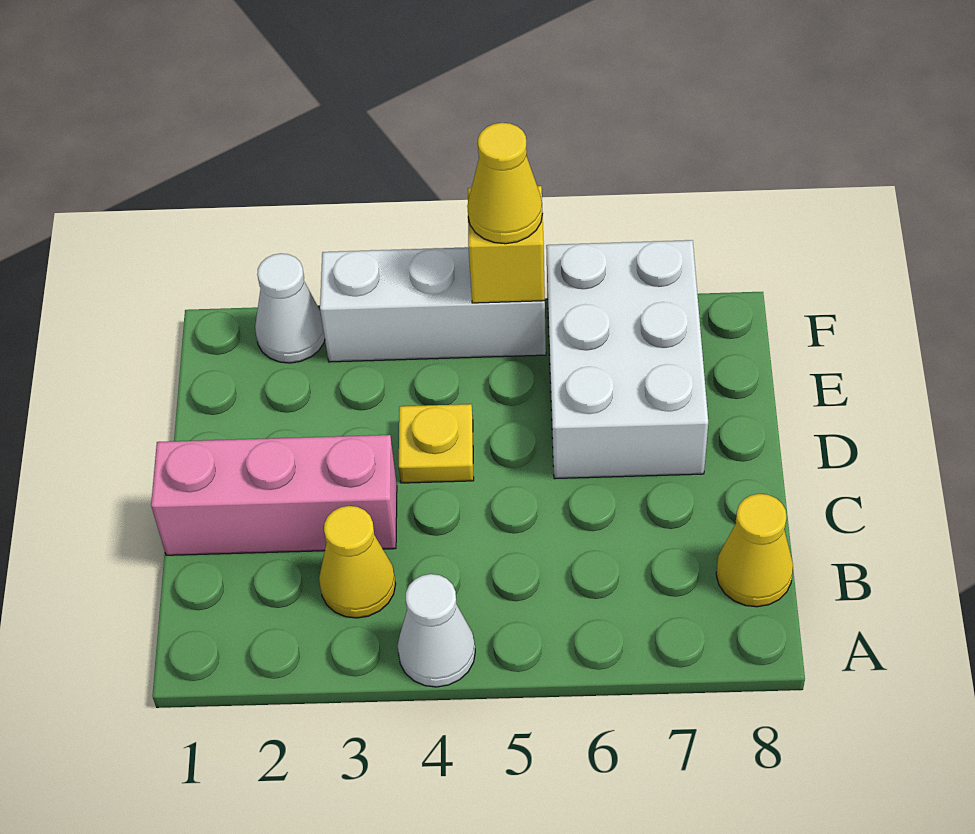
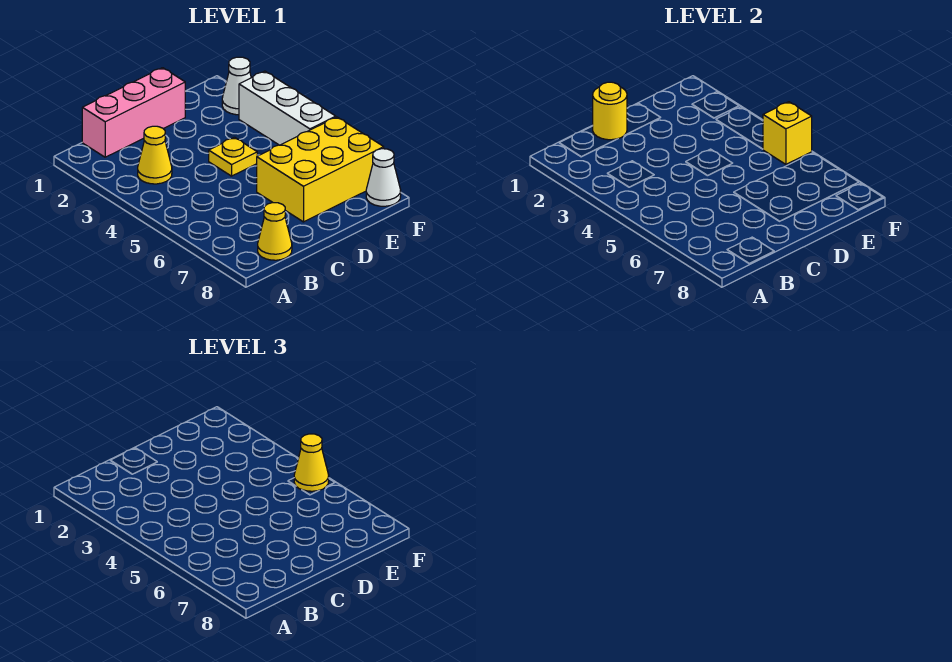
white cone A4 level 1 -> white cone F8 level 1
pink brick C1:C3 level 1 -> pink brick B1:D1 level 1
none -> yellow round brick C1 level 2
white brick D6:F7 level 1 -> yellow brick D6:F7 level 1

